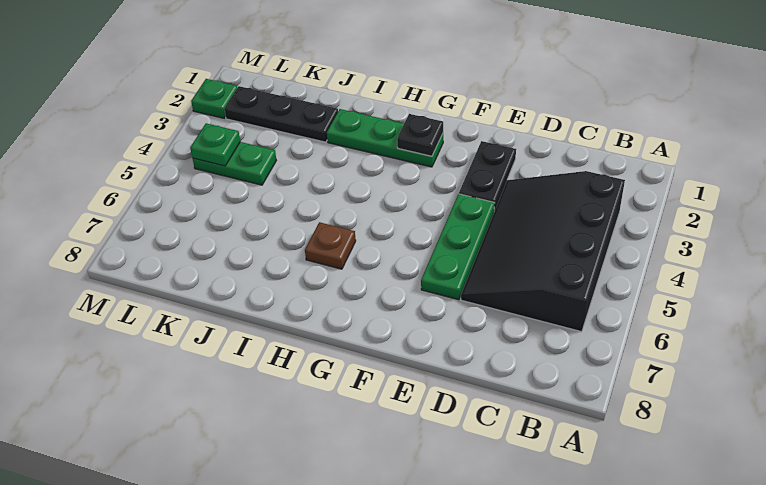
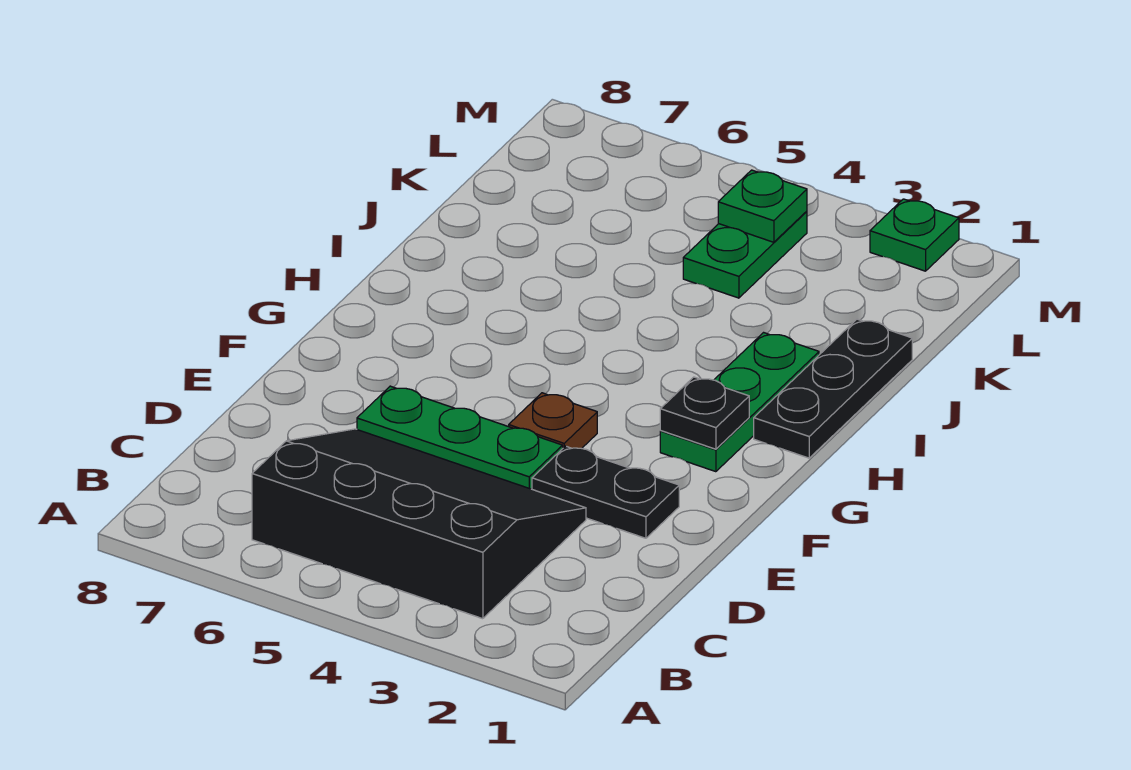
brown plate H6 level 1 -> brown plate F4 level 1
black plate J2:L2 level 1 -> black plate H1:J1 level 1

